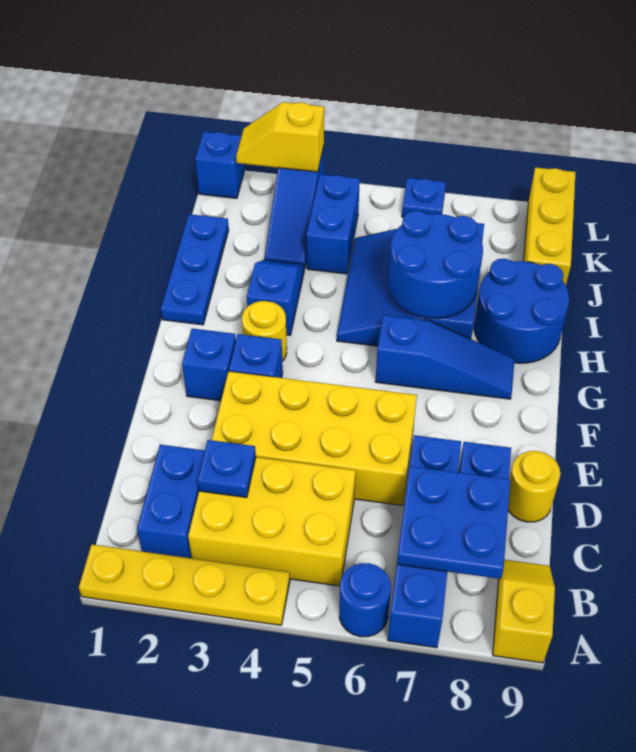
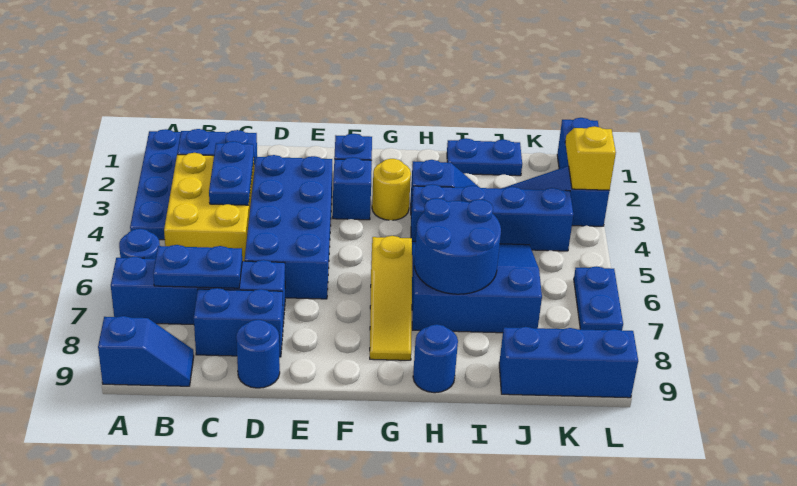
yellow plate A1:A4 level 1 -> blue plate A1:A4 level 1
yellow slope A9:B9 level 1 top A -> blue slope A9:B9 level 1 top A
blue plate B7:C8 level 2 -> blue plate B7:C7 level 2
blue plate C3 level 2 -> blue plate C3:C4 level 2
yellow brick D3:E6 level 1 -> blue brick D3:E6 level 1
yellow round brick D9 level 1 -> blue round brick D9 level 1
blue slope G6:G8 level 1 top 6 -> yellow slope G6:G8 level 1 top 6
blue plate H1:J1 level 1 -> blue plate I1:J1 level 1
blue round brick H8:I9 level 1 -> blue round brick H9 level 1
blue brick J4:K4 level 1 -> blue brick H4:K4 level 1
yellow brick J9:L9 level 1 -> blue brick J9:L9 level 1
blue plate L6 level 1 -> blue plate L6:L7 level 1

